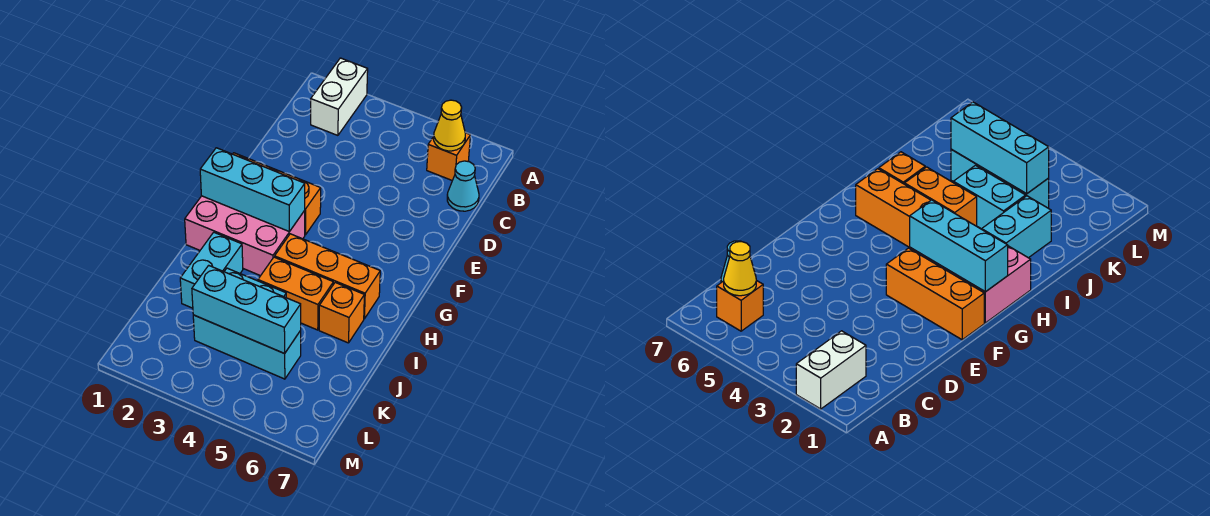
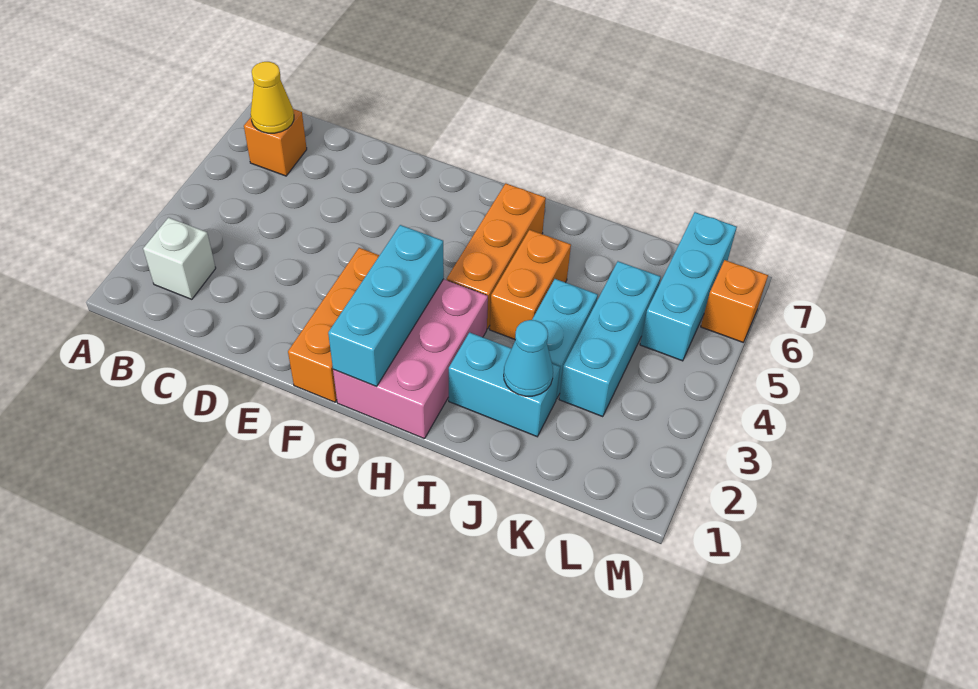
white brick A2:B2 level 1 -> white brick B2 level 1
cyan cone C7 level 1 -> cyan cone J2 level 2
orange brick I6 level 1 -> orange brick M6 level 1
cyan brick K3:K5 level 2 -> cyan brick L5:L7 level 1

